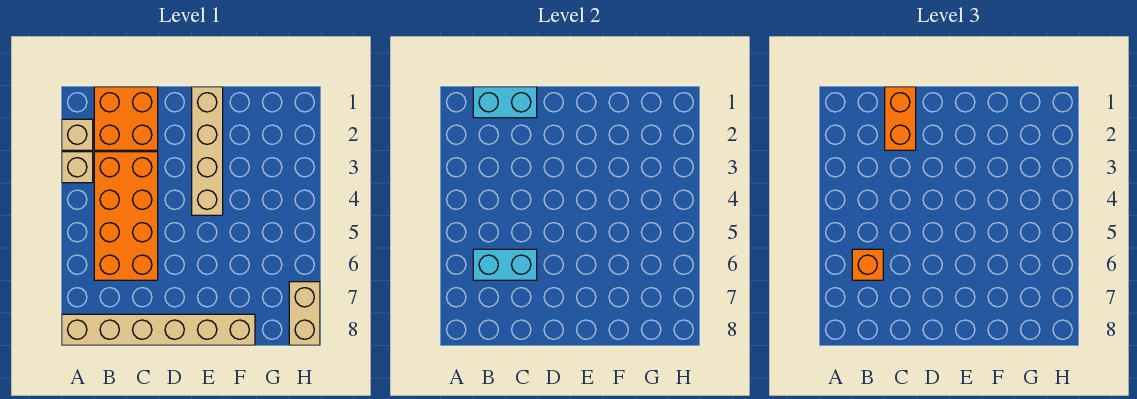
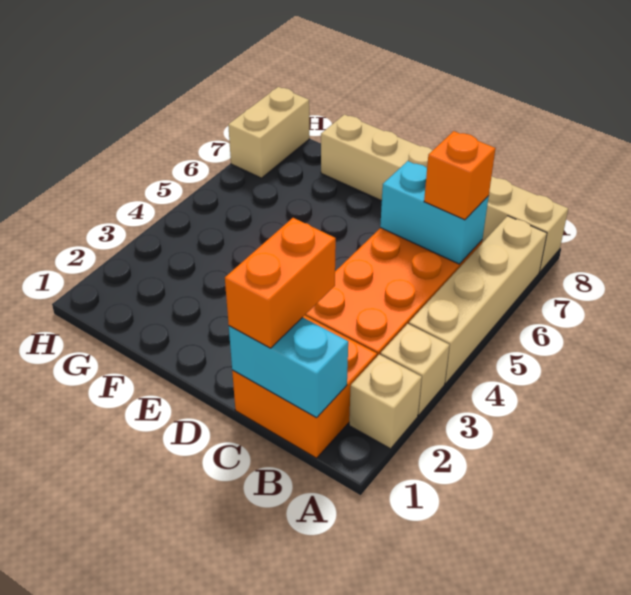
tan brick E1:E4 level 1 -> tan brick A4:A7 level 1

